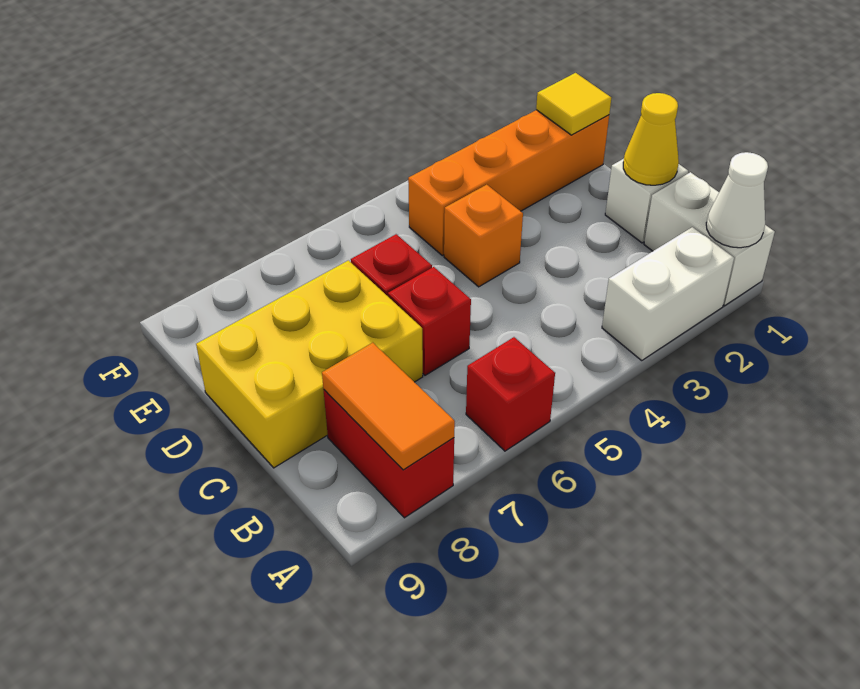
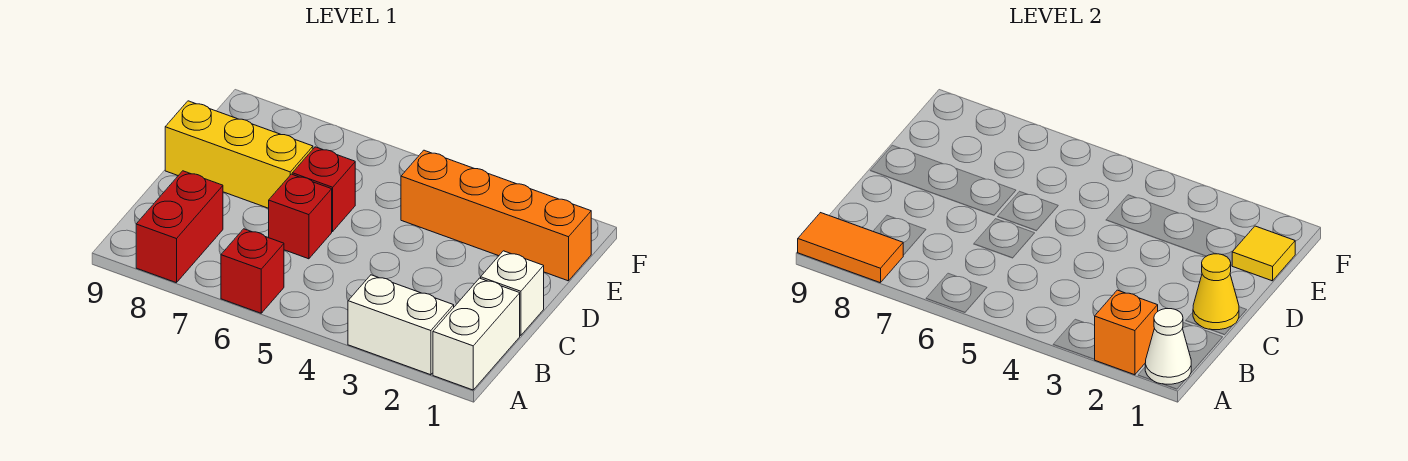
orange tile A8:B8 level 2 -> orange tile A8:A9 level 2
yellow brick C7:D9 level 1 -> yellow brick D7:D9 level 1
orange brick D4 level 1 -> orange brick A2 level 2

